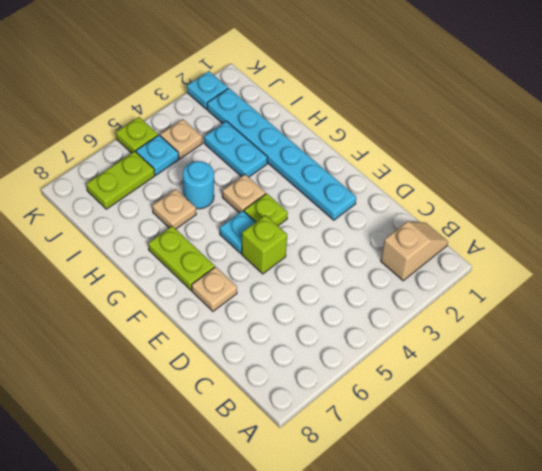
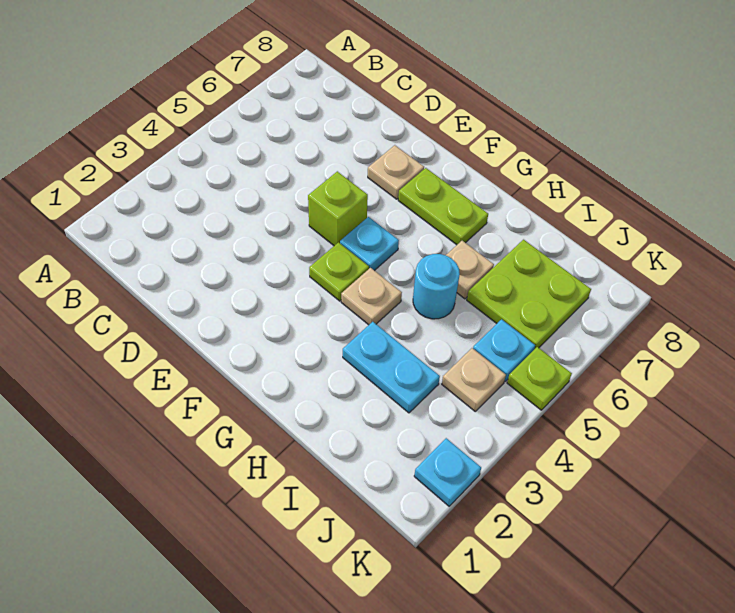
tan slope B1:B2 level 1 top 2 -> none
cyan plate E2:J2 level 1 -> none
lime plate J6:J7 level 1 -> lime plate I6:J7 level 1

